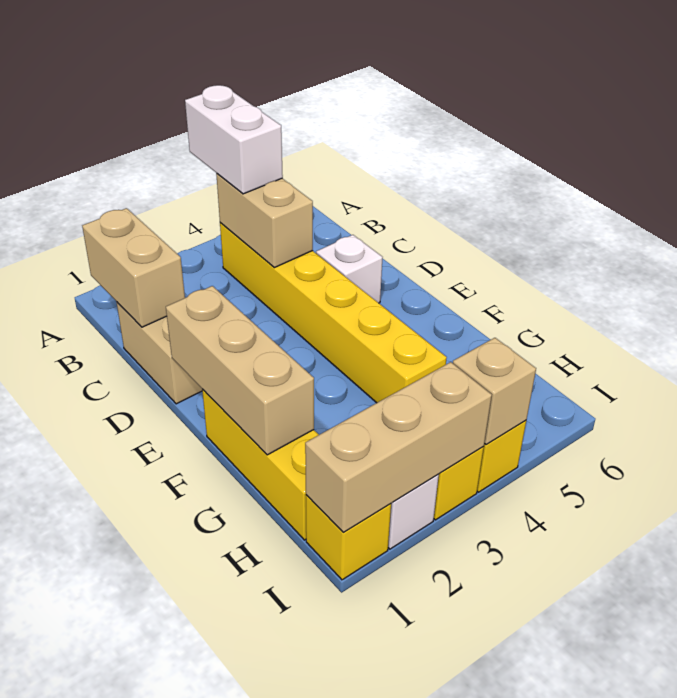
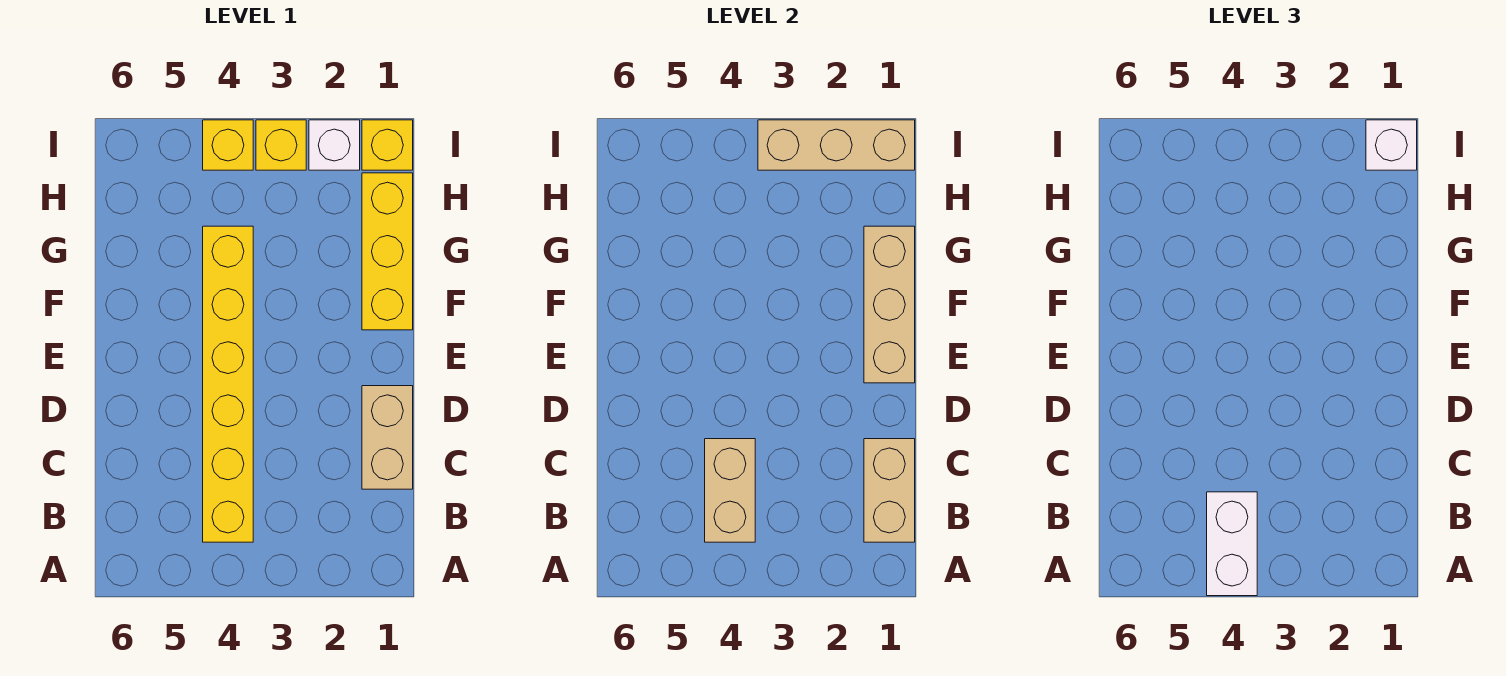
white brick D5 level 1 -> white brick I1 level 3
tan brick I4 level 2 -> none

